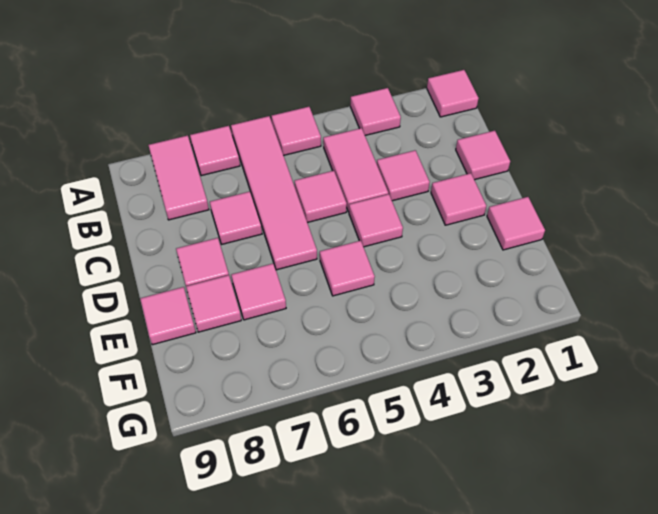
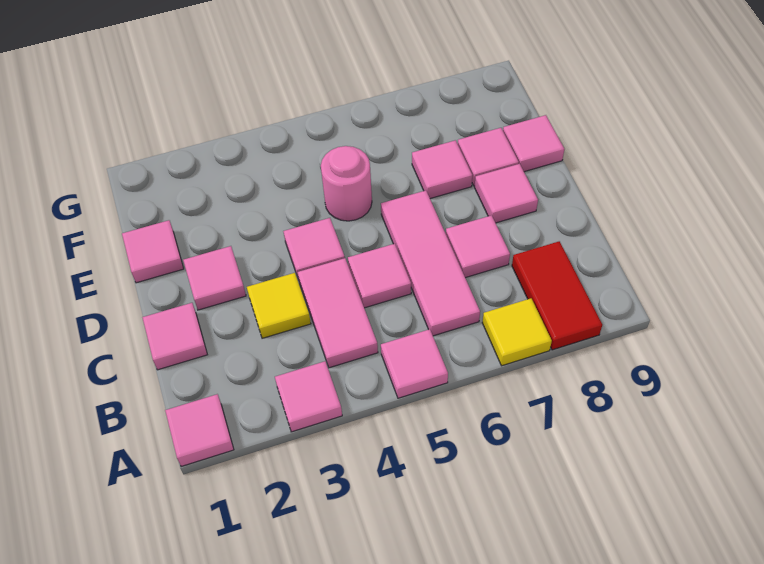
pink tile A6:D6 level 1 -> pink tile B6:D6 level 1
pink tile A7 level 1 -> yellow tile A7 level 1
pink tile A8:B8 level 1 -> red tile A8:B8 level 1
pink tile C3 level 1 -> yellow tile C3 level 1
pink tile E5 level 1 -> pink round brick E5 level 1

